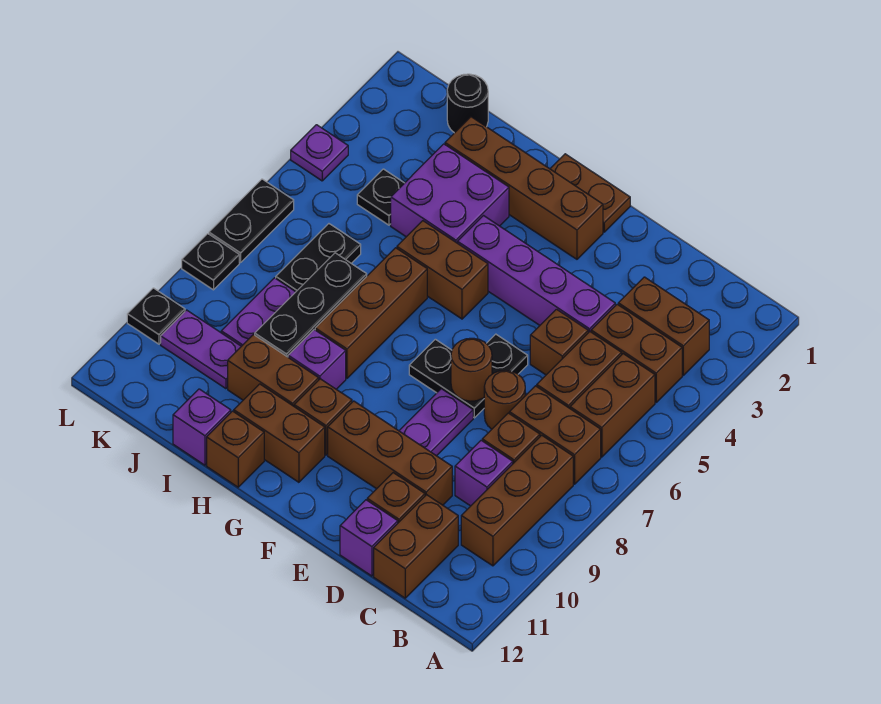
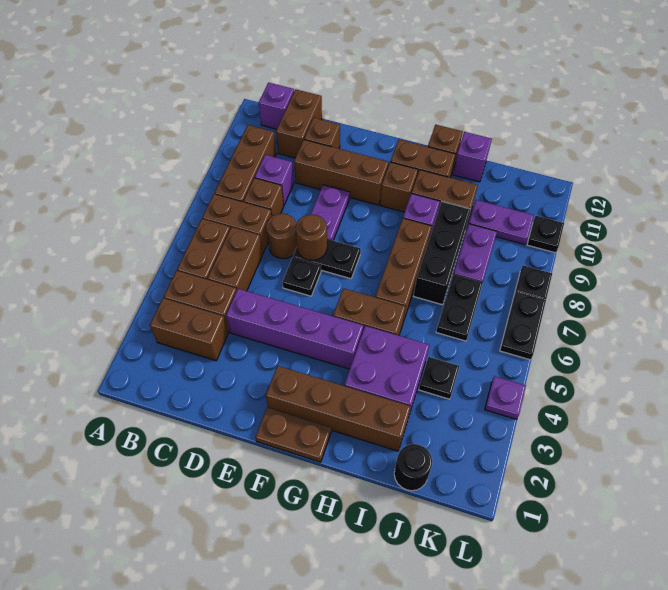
brown brick D5 level 1 -> none
purple brick D12 level 1 -> purple brick B12 level 1

